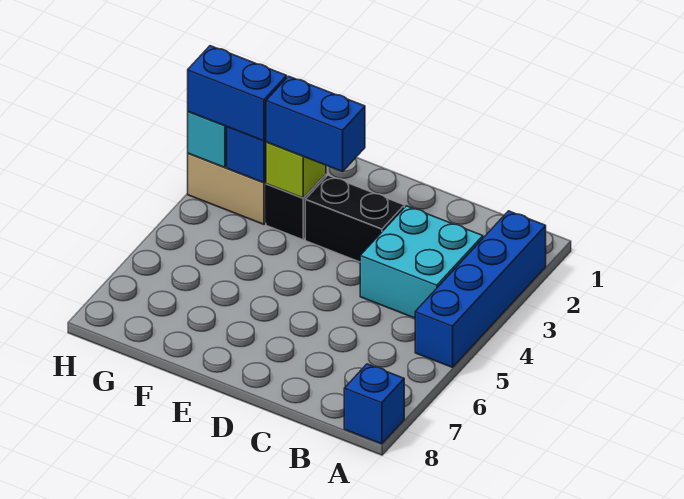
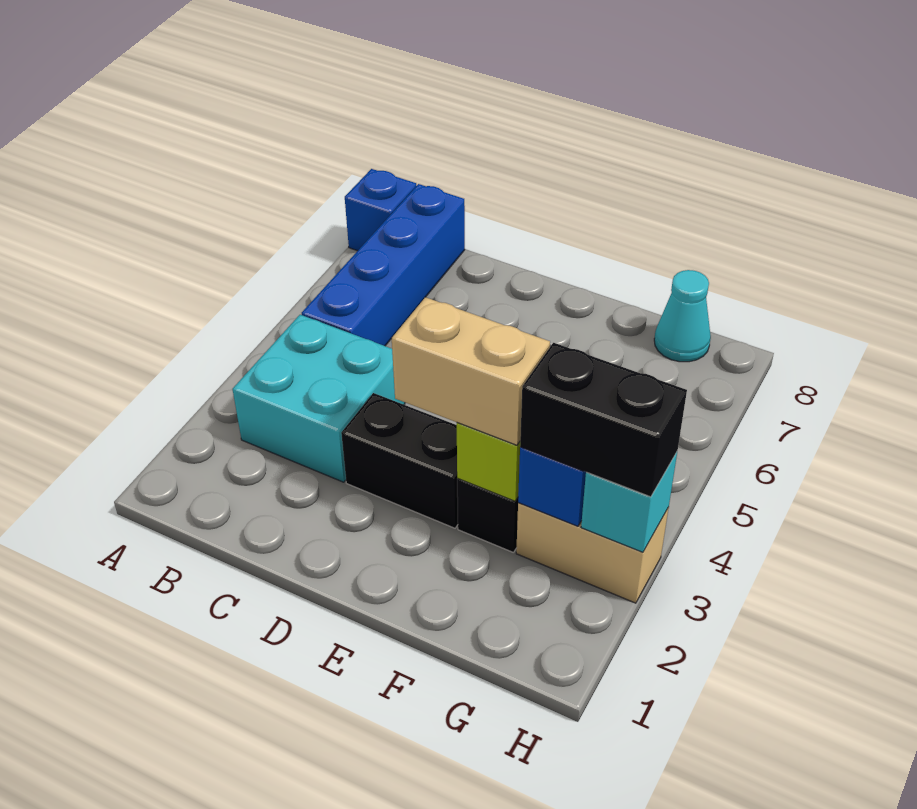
blue brick A2:A5 level 1 -> blue brick B5:B8 level 1
blue brick E3:F3 level 3 -> tan brick E3:F3 level 3
blue brick G3:H3 level 3 -> black brick G3:H3 level 3
none -> cyan cone G8 level 1

